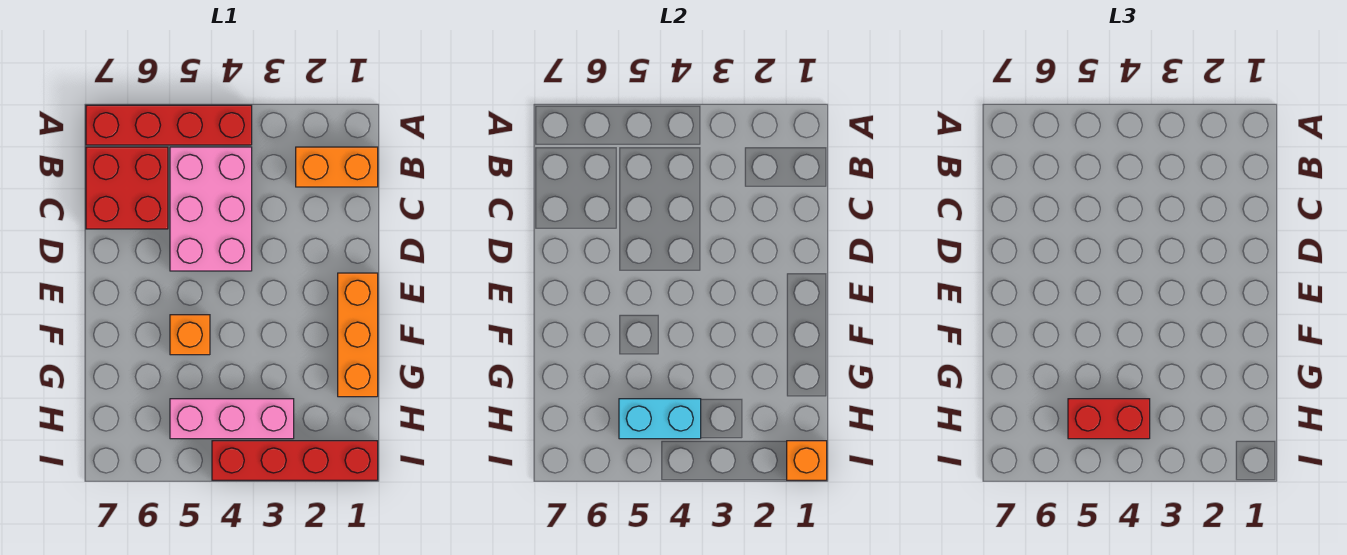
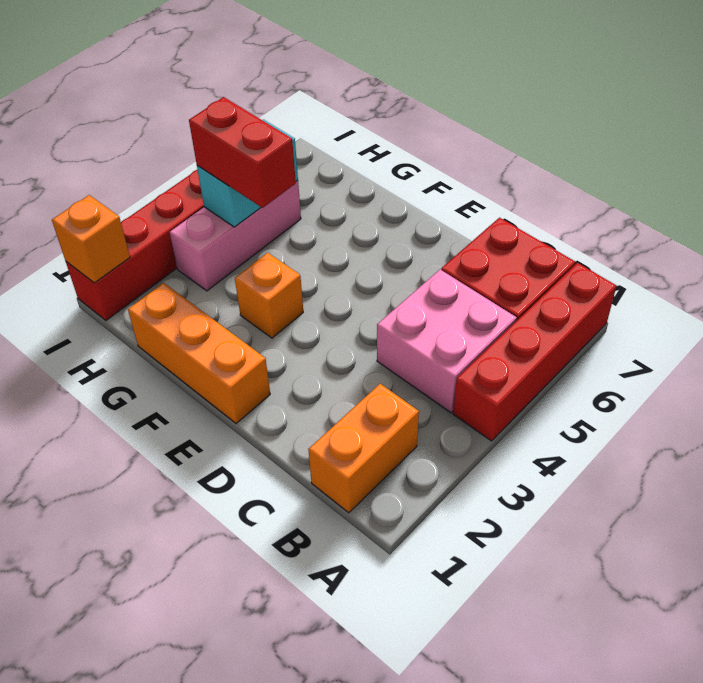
pink brick B4:D5 level 1 -> pink brick B4:C5 level 1
orange brick F5 level 1 -> orange brick F3 level 1
red brick H4:H5 level 3 -> red brick G4:H4 level 3

